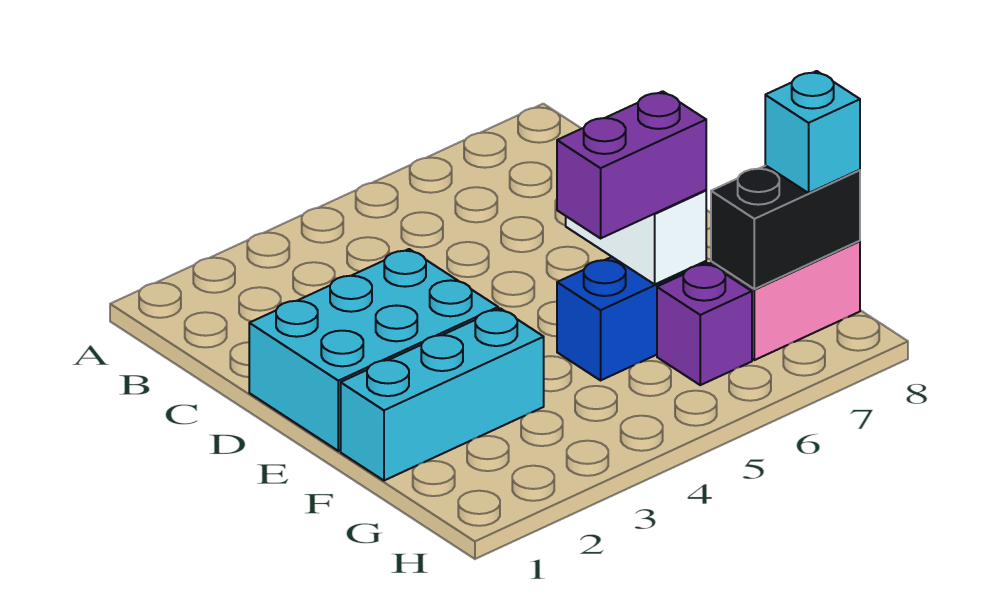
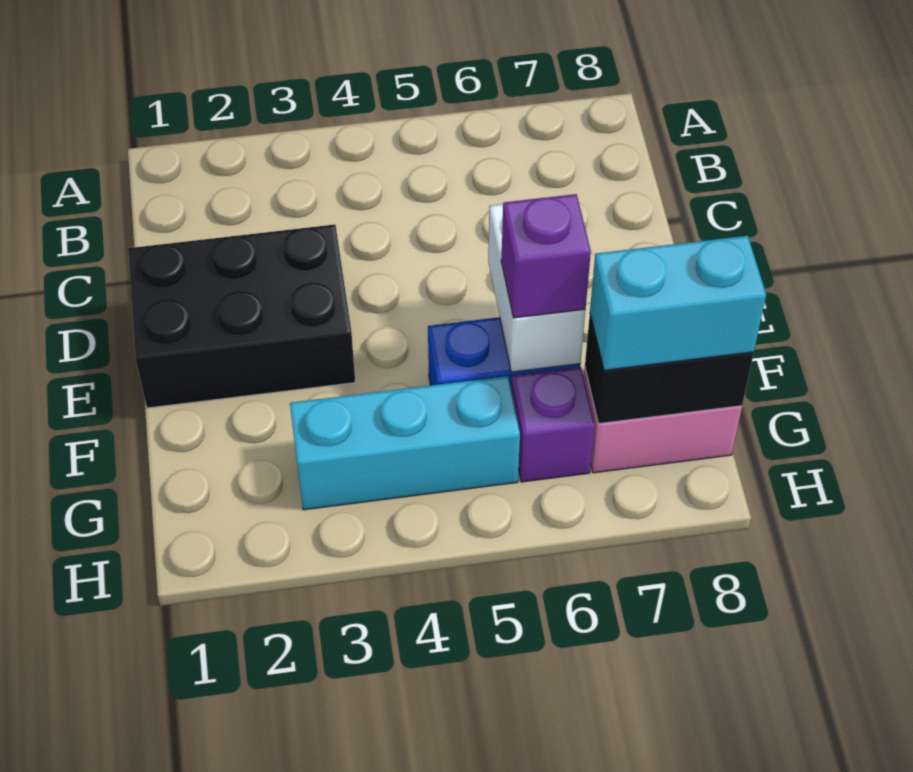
cyan brick D1:E3 level 1 -> black brick D1:E3 level 1
cyan brick F1:F3 level 1 -> cyan brick G3:G5 level 1
purple brick F5:F6 level 3 -> purple brick F6 level 3
cyan brick G8 level 3 -> cyan brick G7:G8 level 3

